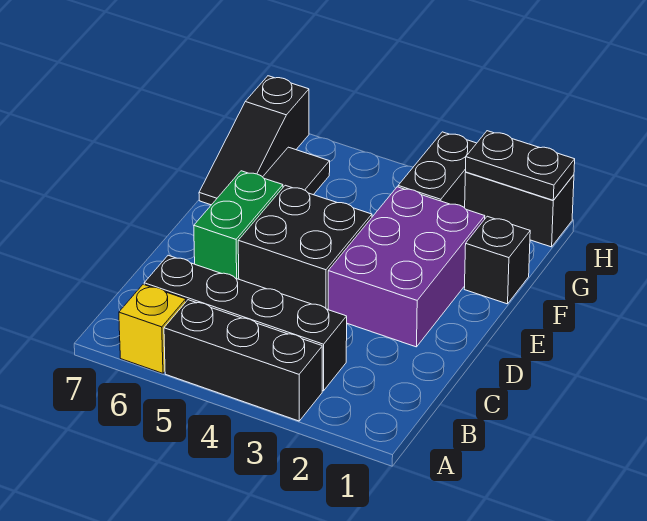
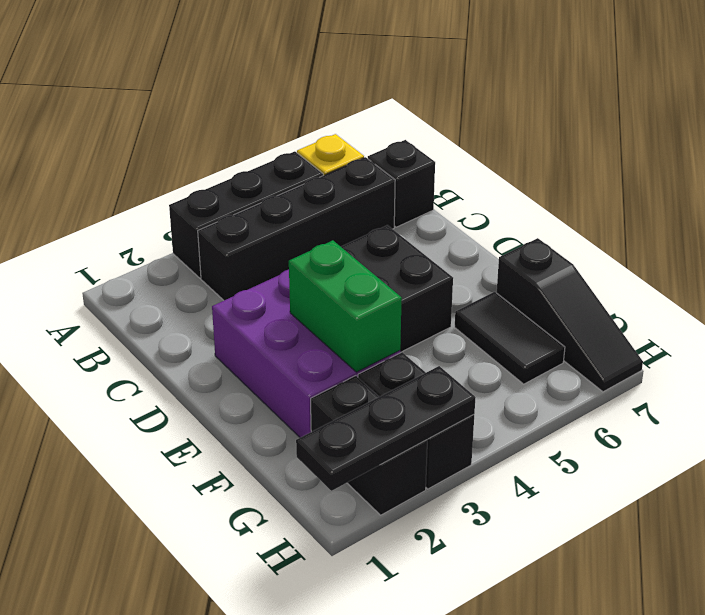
green brick D6:E6 level 1 -> green brick E3:F3 level 2
black brick F1 level 1 -> black brick B7 level 1
black slope F7:H7 level 1 top H -> black slope F7:H7 level 1 top F
black brick H1:H2 level 1 -> black brick G2:H2 level 1
black plate H1:H2 level 2 -> black plate H1:H3 level 2

